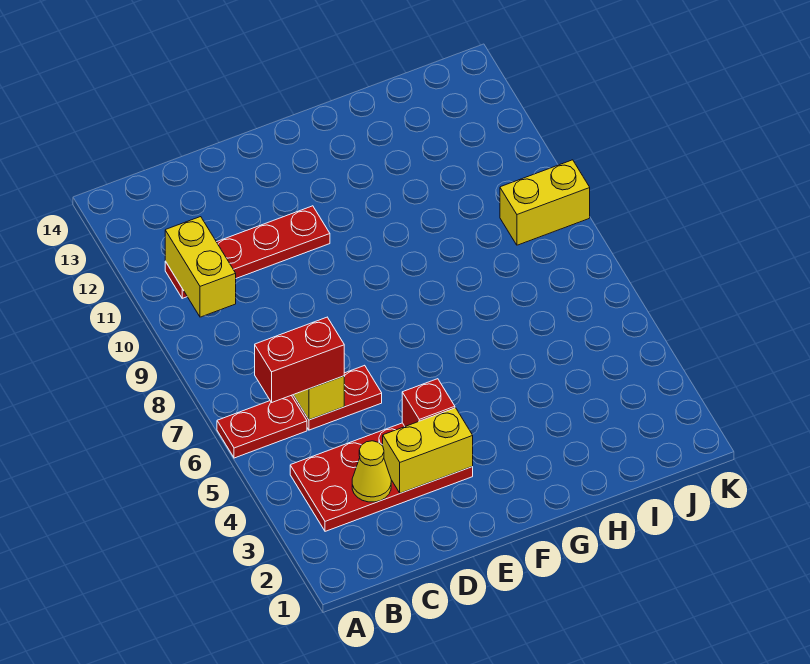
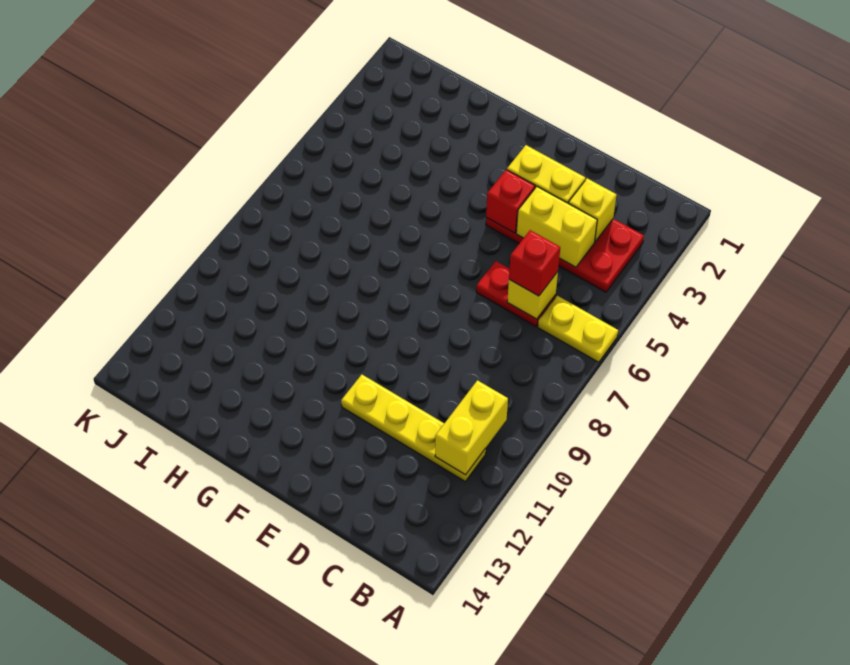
red plate A6:B6 level 1 -> yellow plate A6:B6 level 1
red brick B6:C6 level 3 -> red brick C6 level 3
red plate B11:E11 level 1 -> yellow plate B11:E11 level 1
yellow cone C3 level 2 -> yellow brick C3 level 2
yellow brick J9:K9 level 1 -> yellow brick C4:D4 level 2

